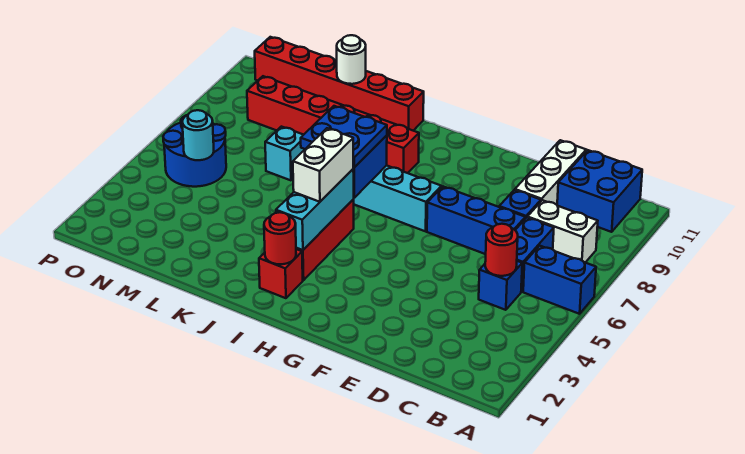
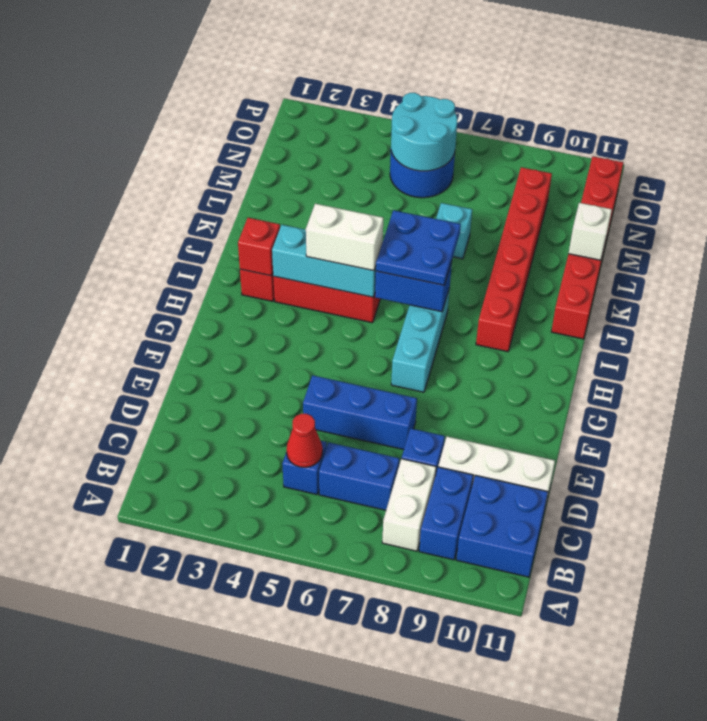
blue brick A6:B6 level 1 -> blue brick B9:C9 level 1
red round brick C5 level 2 -> red cone C5 level 2
blue brick D7:F7 level 1 -> blue brick E5:E7 level 1
red round brick I2 level 2 -> red brick I2 level 2
white round brick L11 level 2 -> white brick L11 level 2
cyan round brick N5 level 2 -> cyan round brick N5:O6 level 2

